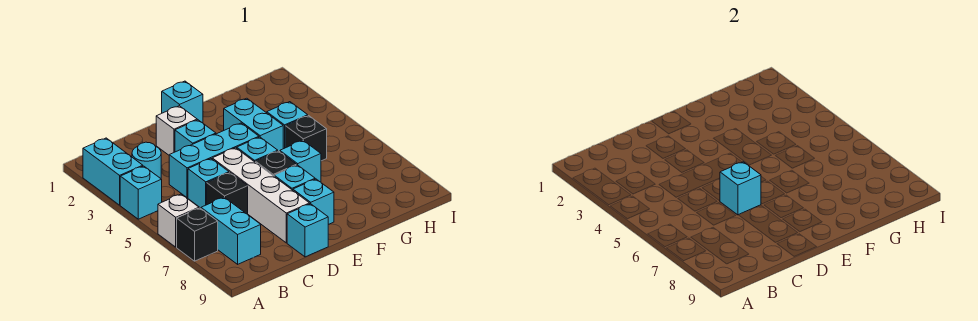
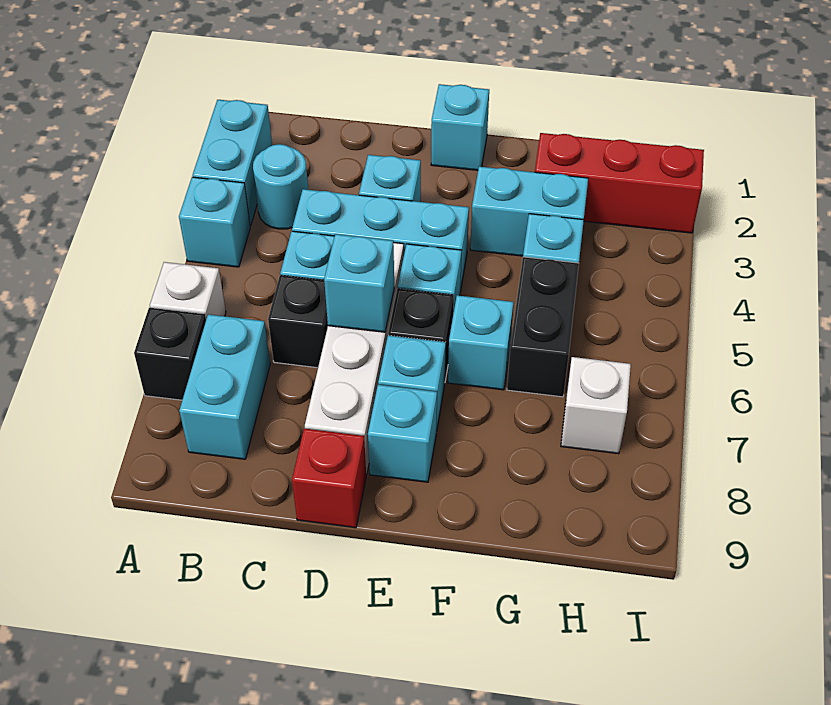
white brick D2 level 1 -> white brick H7 level 1
cyan brick D9 level 1 -> red brick D9 level 1
cyan brick F3:F4 level 1 -> cyan brick F3:G3 level 1
none -> red brick G2:I2 level 1
black brick G5 level 1 -> black brick G5:G6 level 1

